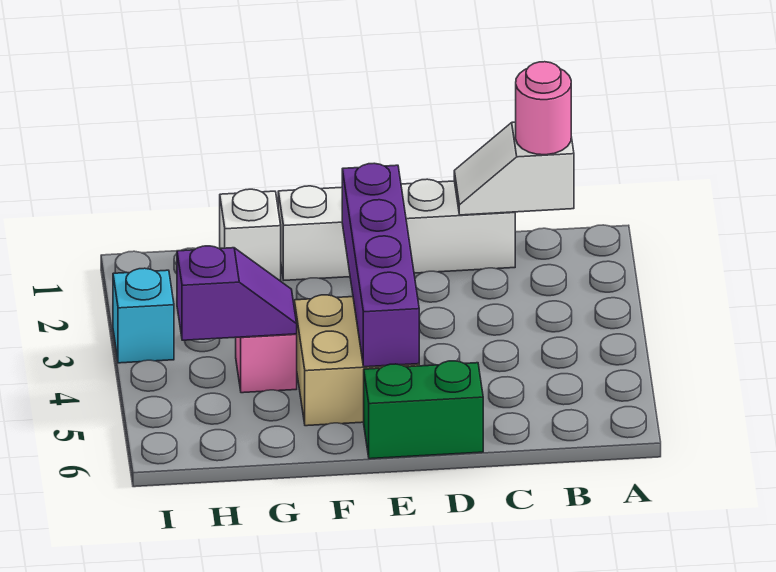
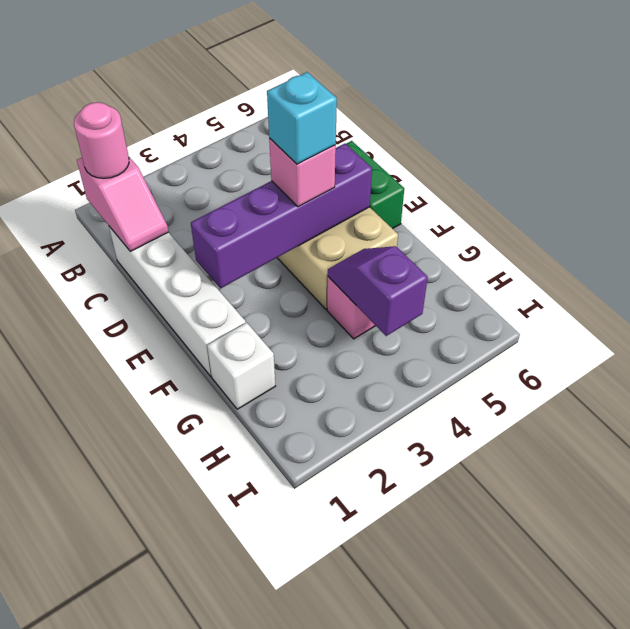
white slope B1:C1 level 2 top B -> pink slope B1:C1 level 2 top B
none -> pink brick E4 level 3
cyan brick I3 level 1 -> cyan brick E4 level 4

